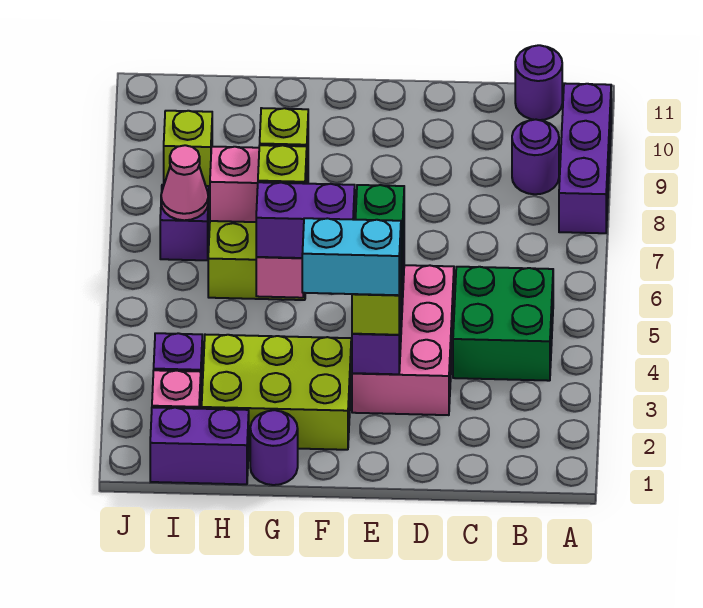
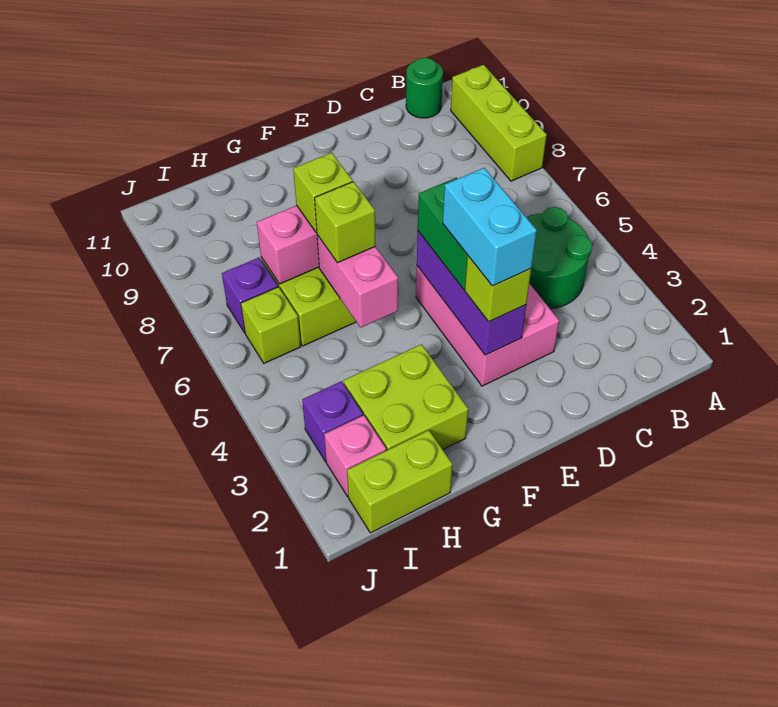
purple brick A8:A10 level 1 -> lime brick A8:A10 level 1
green brick B4:C5 level 1 -> green round brick B4:C5 level 1
purple round brick B9 level 1 -> none
purple round brick B11 level 1 -> green round brick B11 level 1
cyan brick E3:F3 level 4 -> cyan brick E3:E4 level 4
lime brick F2:H3 level 1 -> lime brick G2:H3 level 1
purple brick F5:G5 level 3 -> none
purple round brick G1 level 1 -> none
purple brick H1:I1 level 1 -> lime brick H1:I1 level 1
pink cone I7 level 2 -> none
lime brick I9 level 1 -> lime brick I6 level 1

